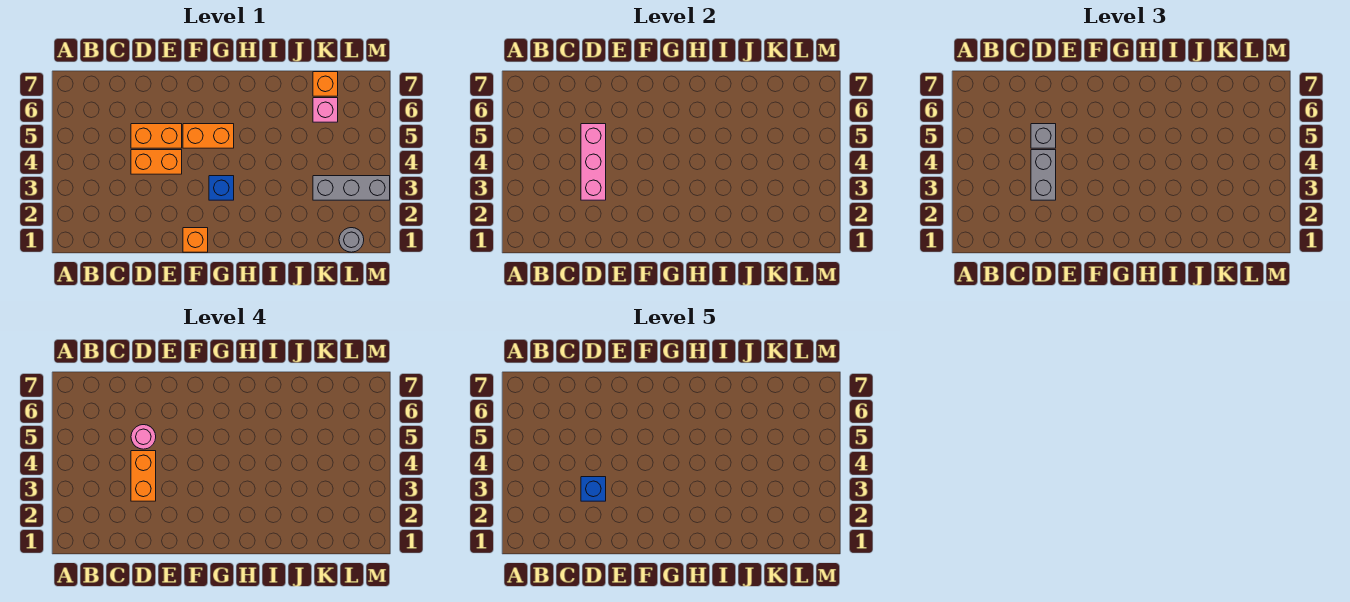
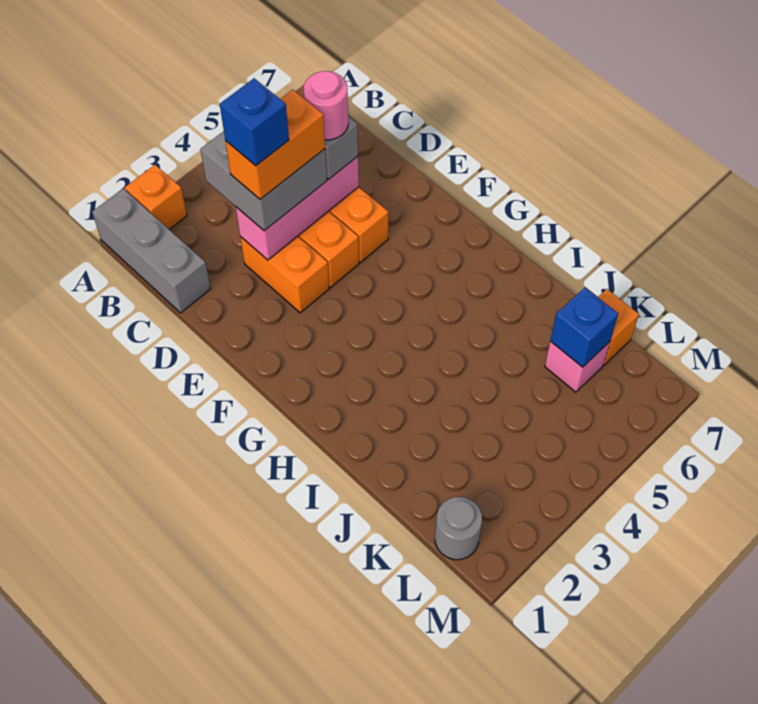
grey brick D3:D4 level 3 -> grey brick C3:D4 level 3
orange brick F1 level 1 -> orange brick A2 level 1
orange brick F5:G5 level 1 -> orange brick D3:E3 level 1
blue brick G3 level 1 -> blue brick K6 level 2
grey brick K3:M3 level 1 -> grey brick A1:C1 level 1

